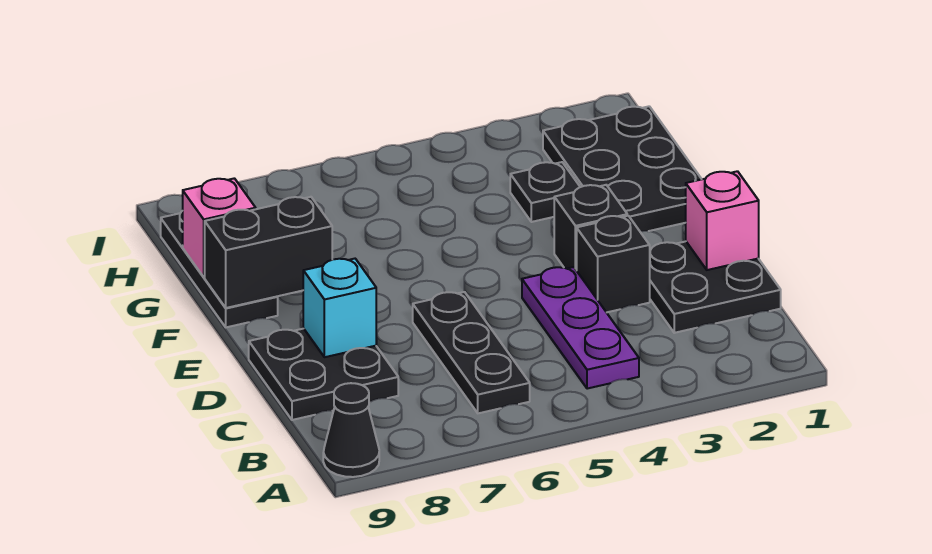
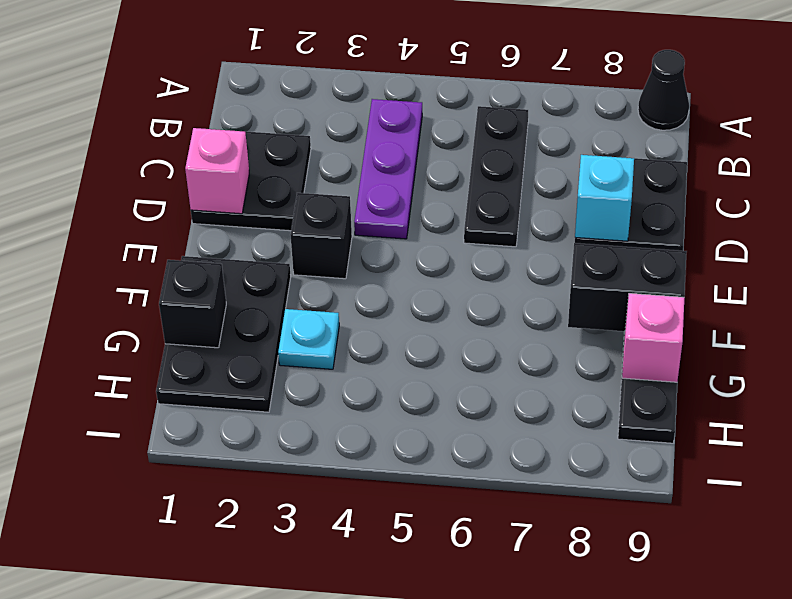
black brick D3 level 1 -> black brick G1 level 2
black plate G3 level 1 -> cyan plate G3 level 1

